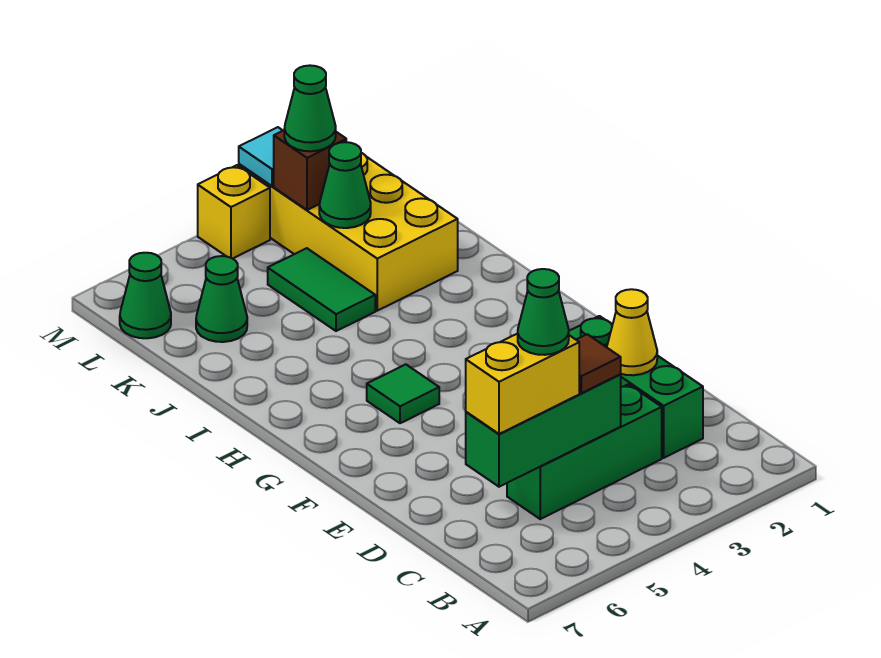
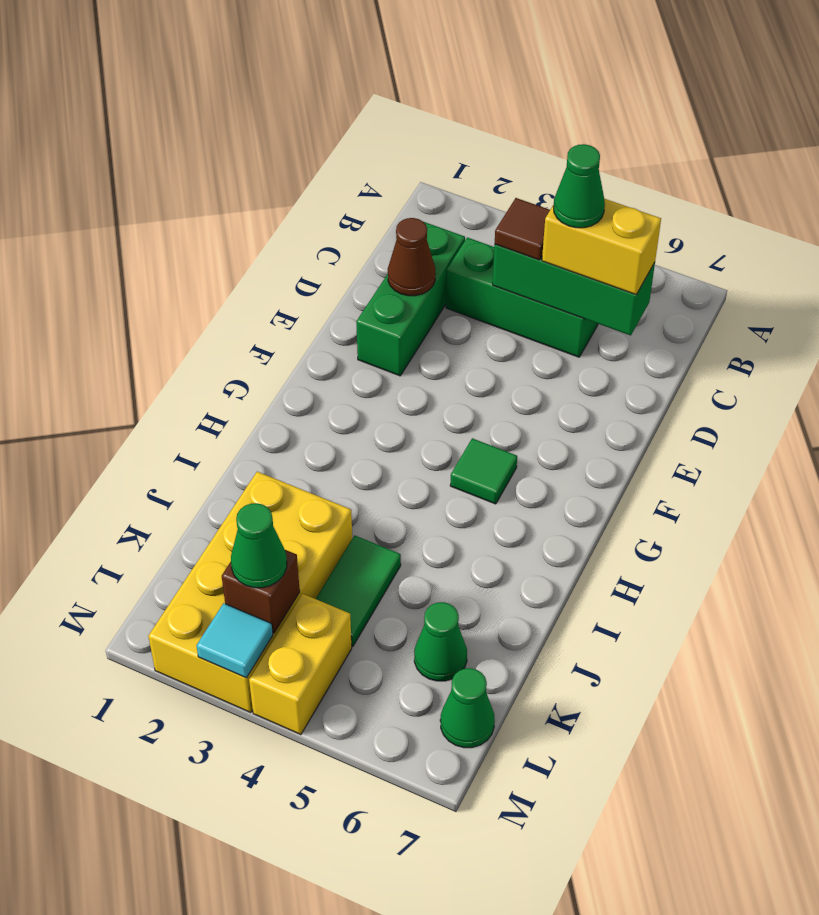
yellow cone D2 level 2 -> brown cone D2 level 2
green cone K3 level 2 -> none
yellow brick M4 level 1 -> yellow brick L4:M4 level 1

